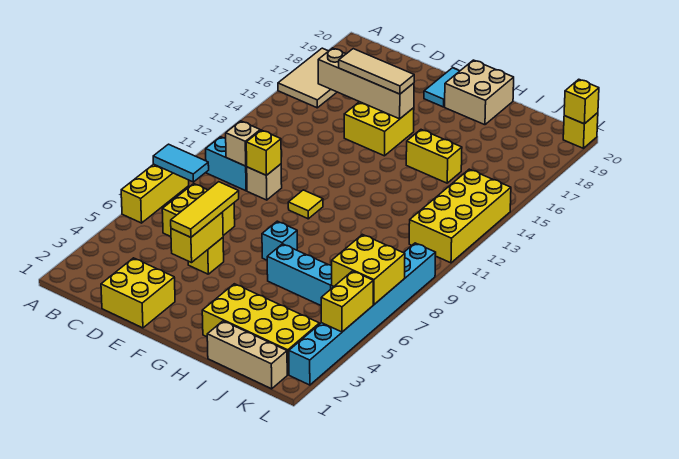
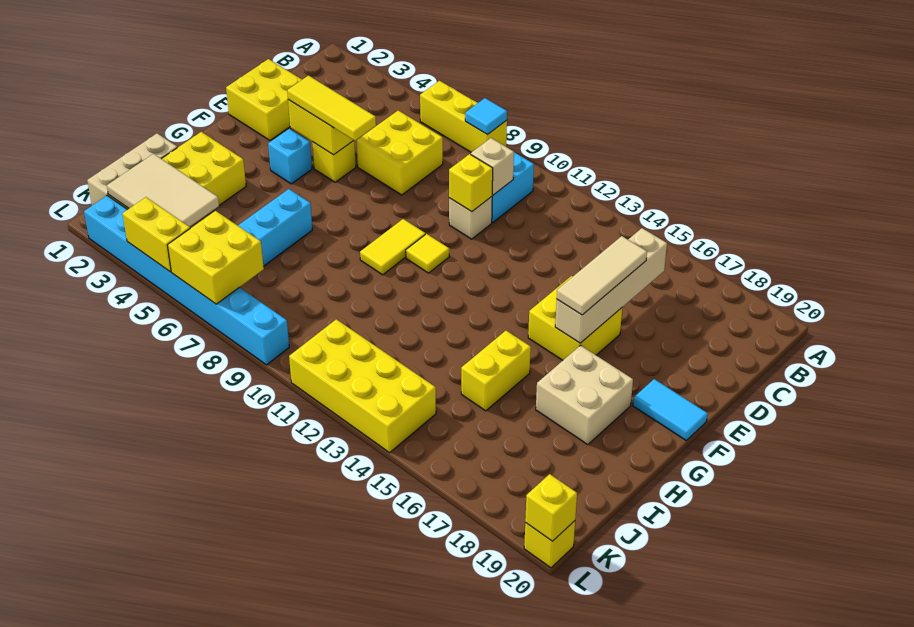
cyan tile A8:B8 level 2 -> cyan tile A8 level 2
tan tile A16:B18 level 1 -> tan tile J2:K4 level 2
none -> yellow tile F9:G9 level 1
cyan brick G7 level 1 -> cyan brick F4 level 1
tan brick G19:H20 level 1 -> tan brick G17:H18 level 1

